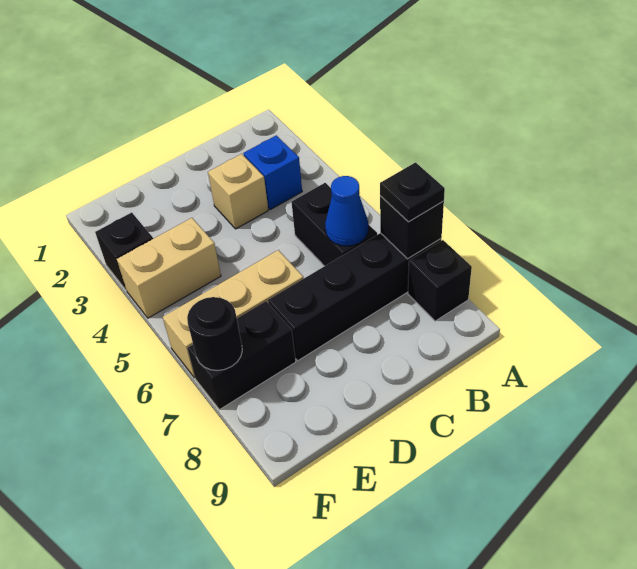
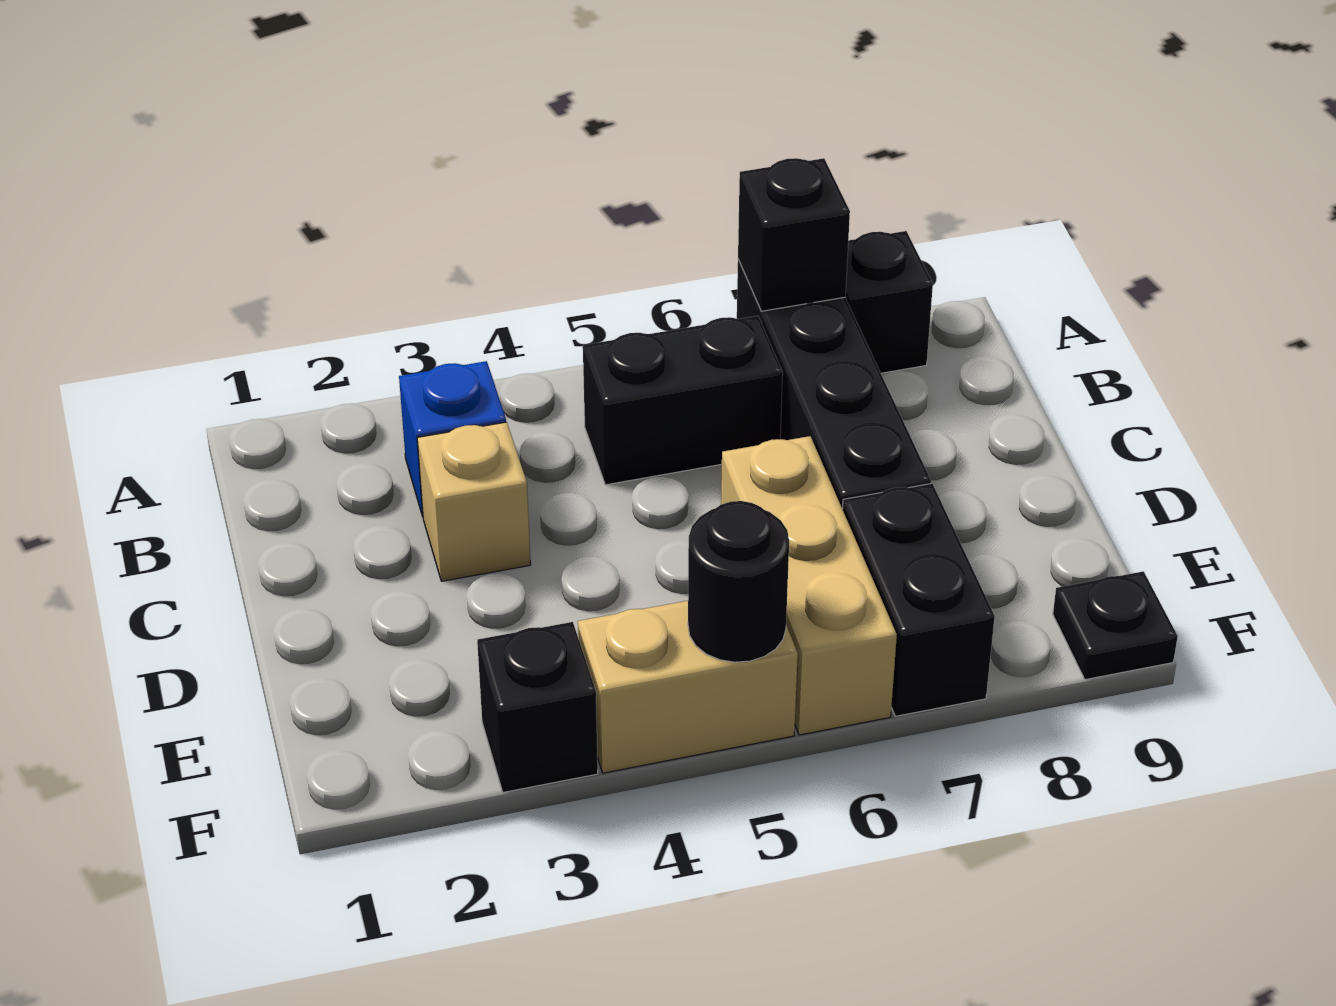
black plate A7 level 3 -> black plate F9 level 1
blue cone B6 level 2 -> none
tan brick E4:F4 level 1 -> tan brick F4:F5 level 1
black round brick F7 level 2 -> black round brick F5 level 2

